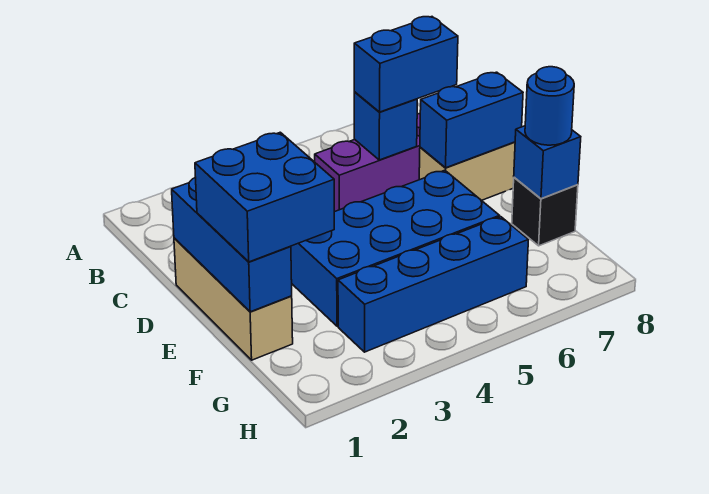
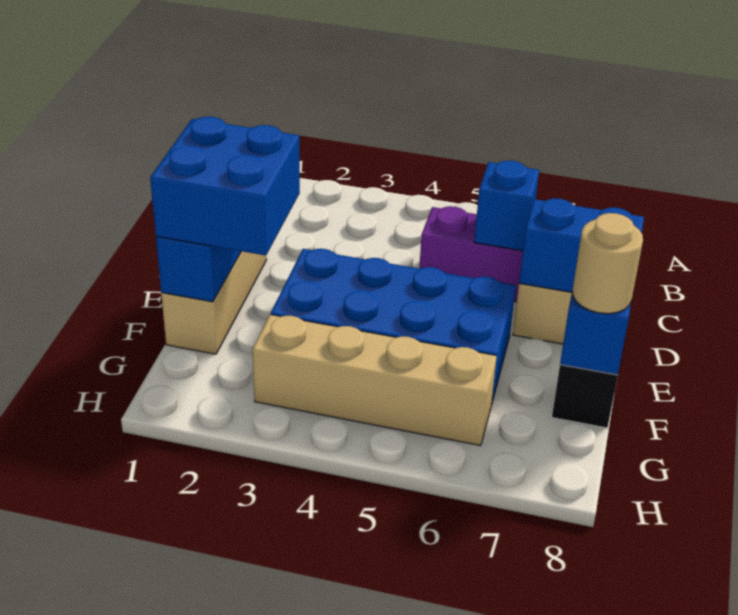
blue brick C6:C7 level 3 -> none
blue round brick F8 level 3 -> tan round brick F8 level 3
blue brick G3:G6 level 1 -> tan brick G3:G6 level 1

